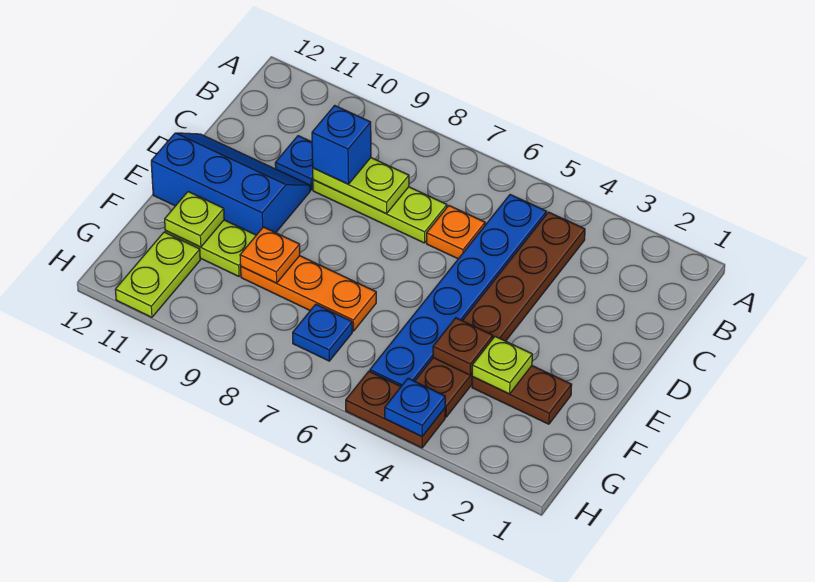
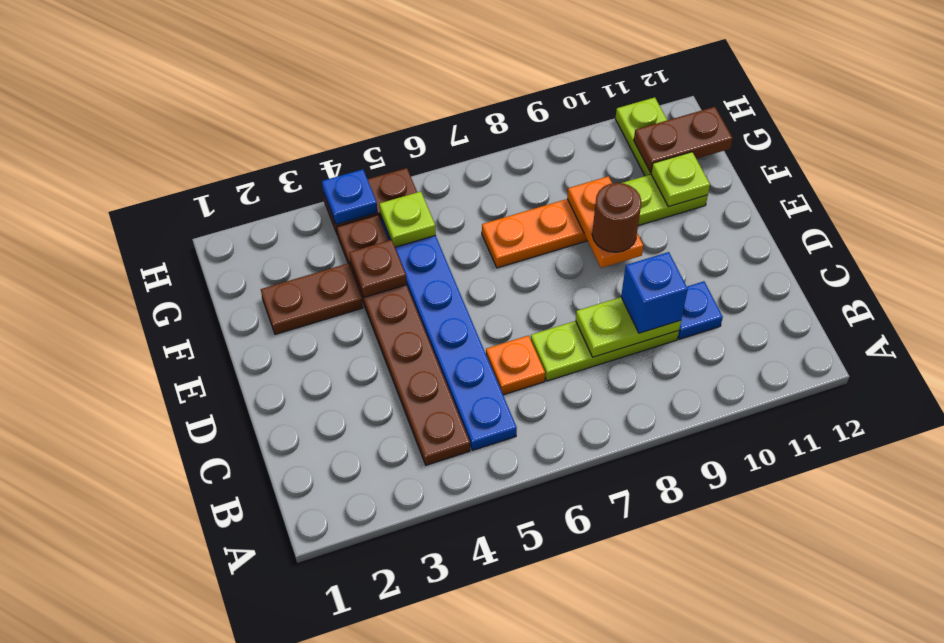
blue slope D10:E12 level 1 top E -> none
none -> brown round brick E9 level 3
lime plate F3 level 2 -> lime plate G5 level 2
orange plate F9 level 2 -> orange plate E9:F9 level 2
blue plate G7 level 1 -> none
none -> brown plate G11:G12 level 2

